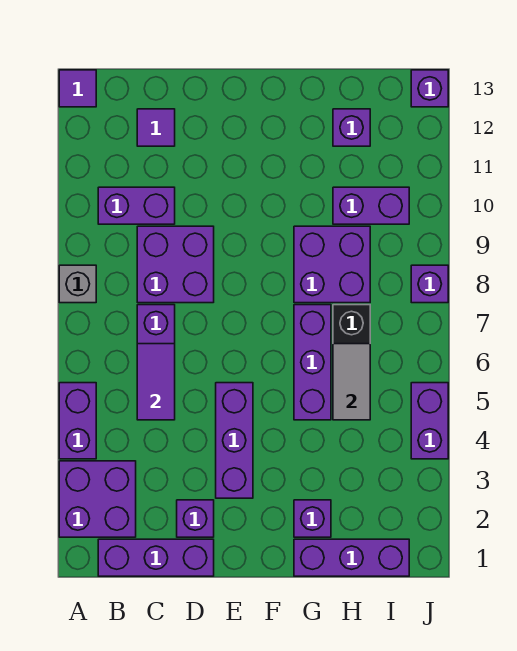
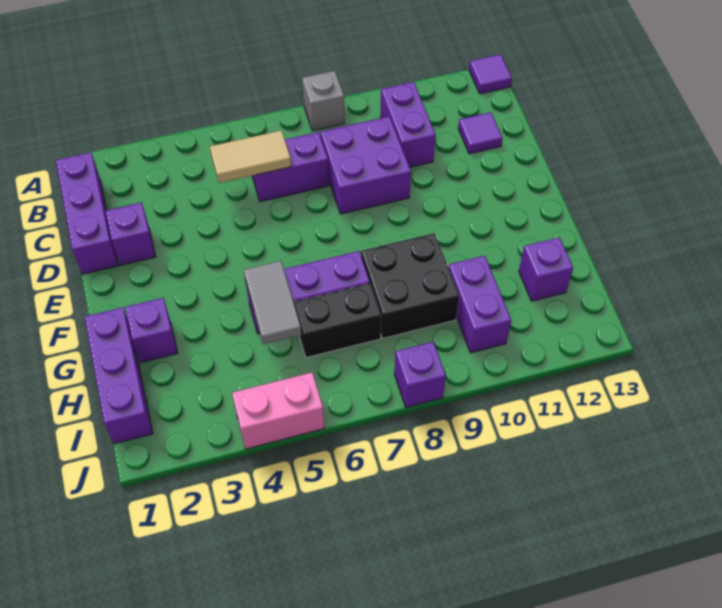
purple brick A2:B3 level 1 -> none
purple brick A4:A5 level 1 -> none
purple tile C5:C6 level 2 -> tan tile C5:C6 level 2
purple brick E3:E5 level 1 -> none
purple brick G8:H9 level 1 -> black brick G8:H9 level 1
grey tile H5:H6 level 2 -> grey tile G5:H5 level 2
purple brick J4:J5 level 1 -> pink brick J4:J5 level 1
purple brick J13 level 1 -> none

